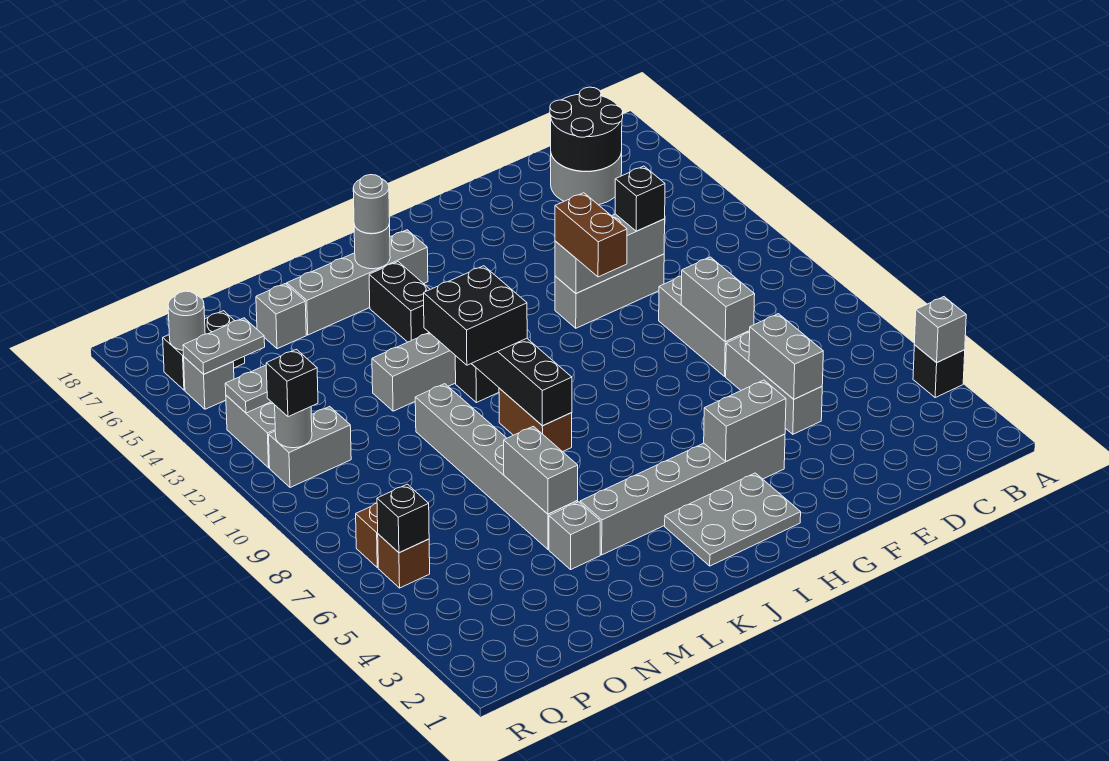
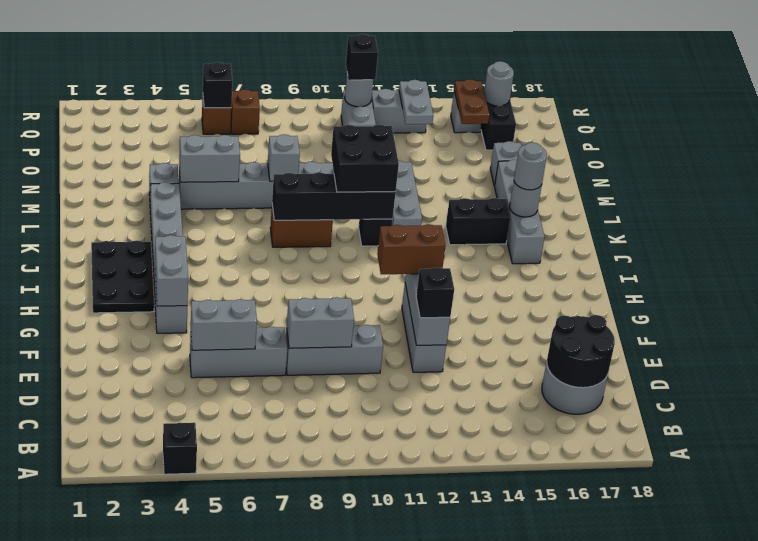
grey brick A4 level 2 -> grey brick M8 level 2
grey plate H2:J3 level 1 -> black plate H2:J3 level 1
grey plate P15:Q15 level 2 -> brown plate P15:Q15 level 2

